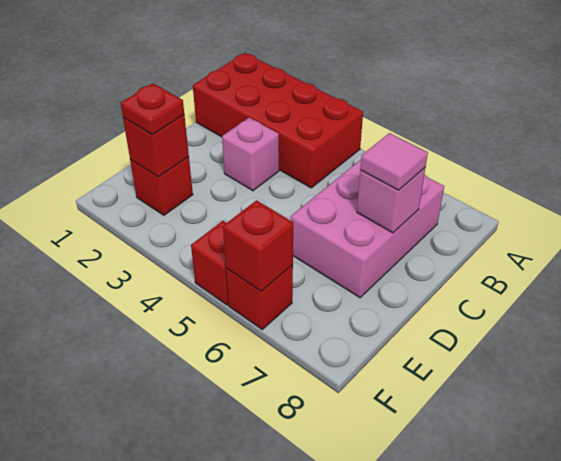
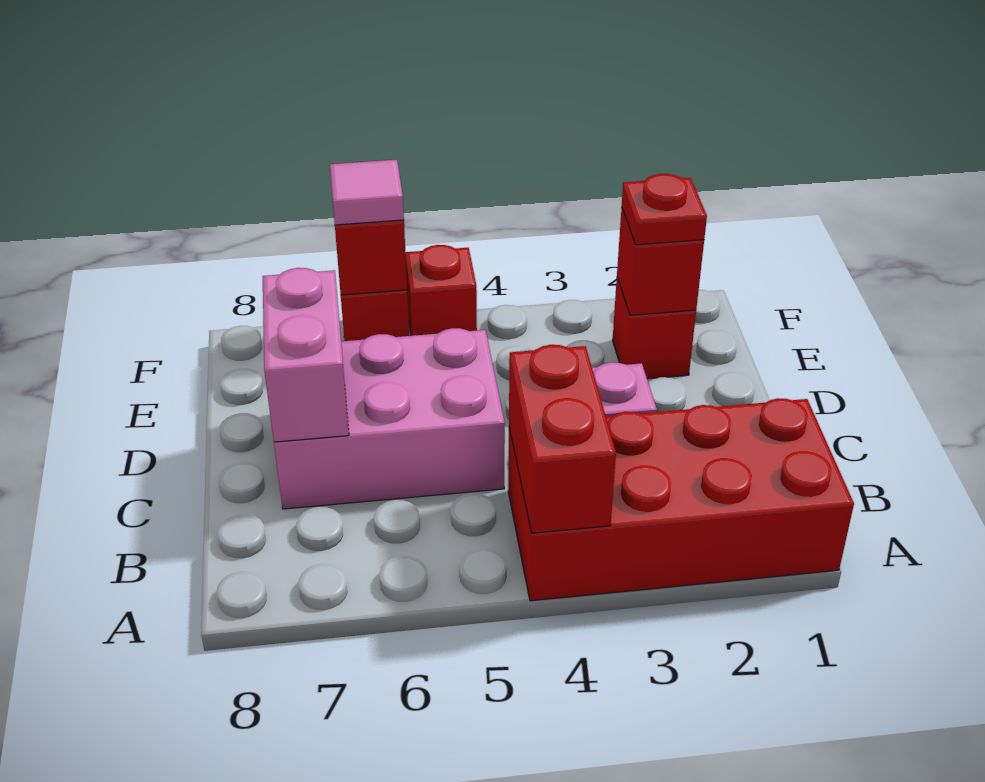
none -> red brick A4:B4 level 2
pink brick B6:D7 level 1 -> pink brick C5:D7 level 1
pink brick C7 level 2 -> pink brick C7:D7 level 2
pink tile C7 level 3 -> pink tile F6 level 3

